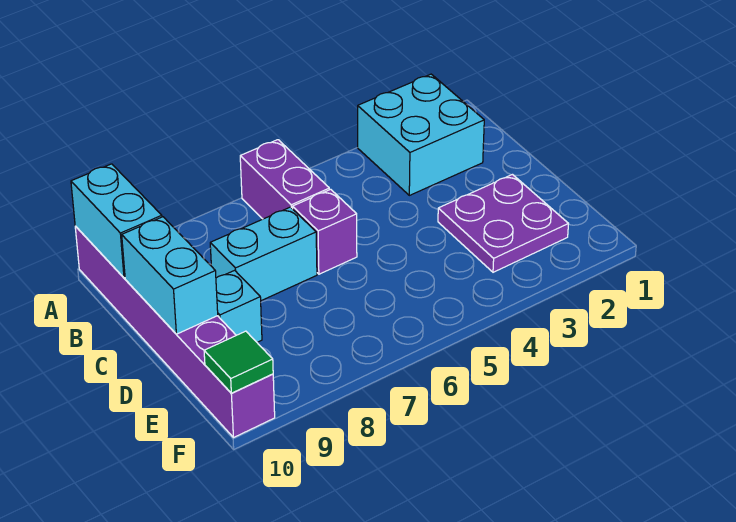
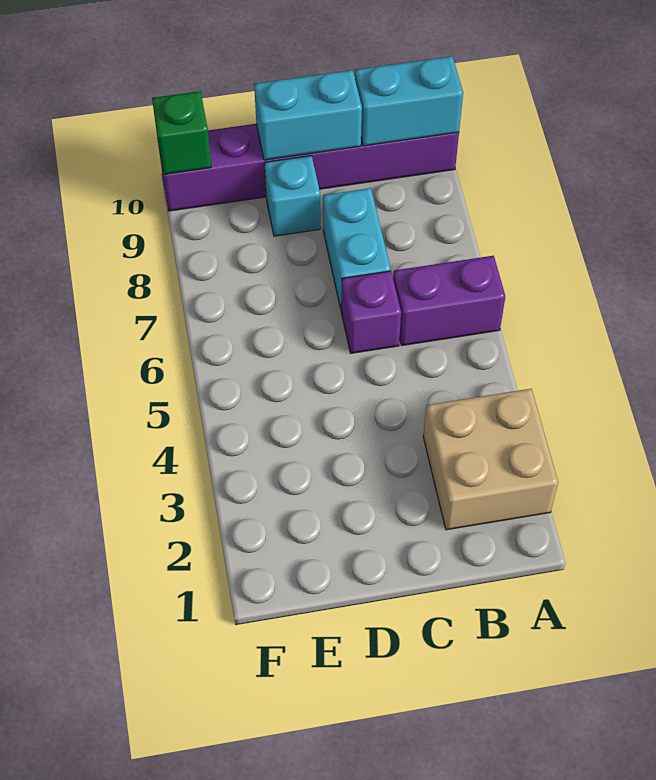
cyan brick A2:B3 level 1 -> tan brick A2:B3 level 1
purple plate D2:E3 level 1 -> none
green tile F10 level 2 -> green brick F10 level 2

